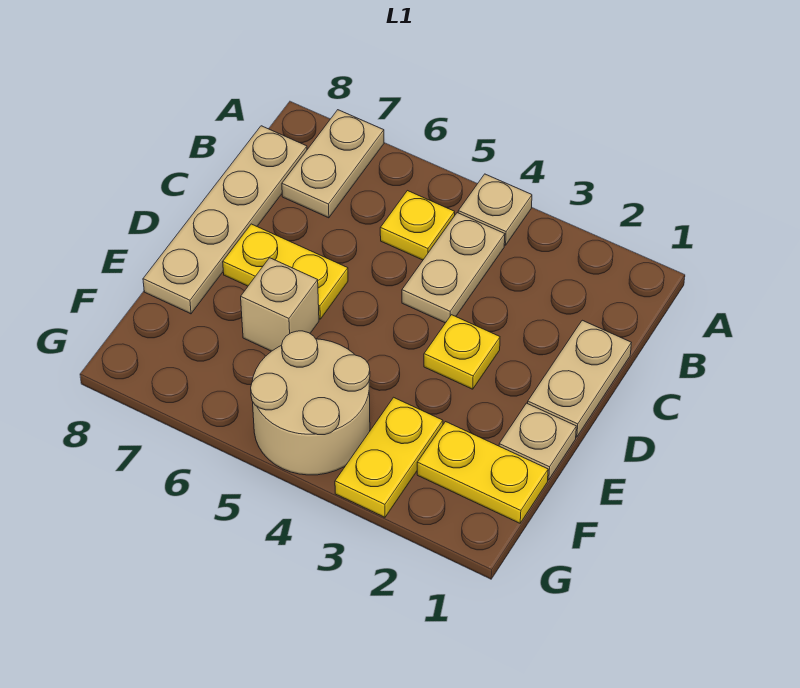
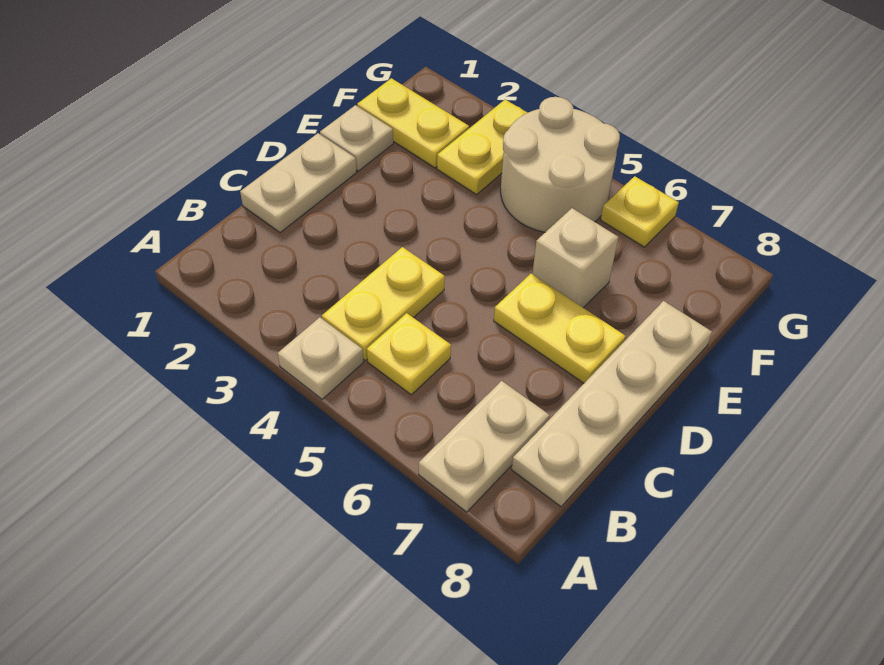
tan plate B4:C4 level 1 -> yellow plate B4:C4 level 1
yellow plate D3 level 1 -> yellow plate G6 level 1

